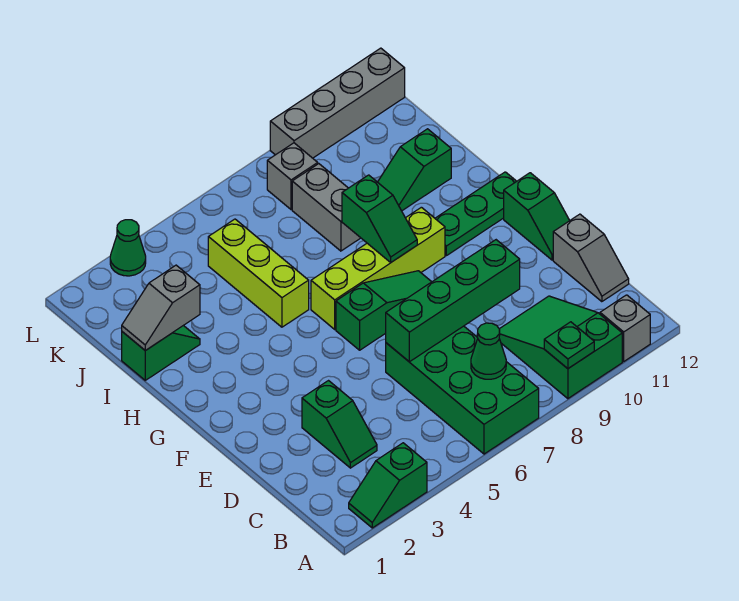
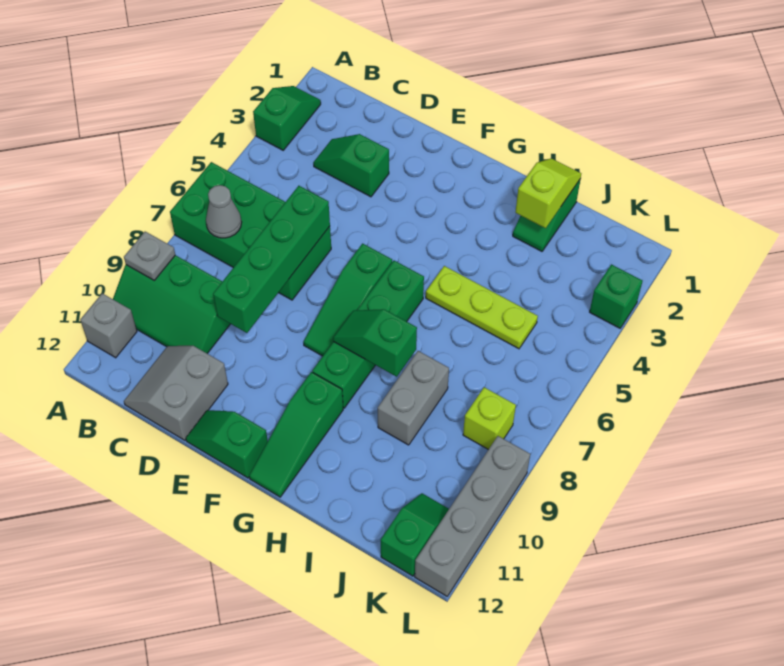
green slope A9:C10 level 1 top A -> green slope A9:C10 level 1 top 9
green plate A9 level 2 -> grey plate A9 level 2
green cone B7 level 2 -> grey cone B7 level 2
grey slope C12:D12 level 1 top D -> grey slope C11:D12 level 1 top D
lime brick G6:G9 level 1 -> green brick G6:G9 level 1
green plate G10:G12 level 1 -> green slope G10:G12 level 1 top 10
lime brick H5:J5 level 1 -> lime plate H5:J5 level 1
grey slope I1:I2 level 2 top 2 -> lime slope I1:I2 level 2 top 2
grey brick I8:J8 level 1 -> grey brick I8:I9 level 1
green slope I10:I11 level 1 top 11 -> green slope K11:K12 level 1 top 12
grey brick K8 level 1 -> lime brick K8 level 1
green cone L3 level 1 -> green brick L3 level 1

